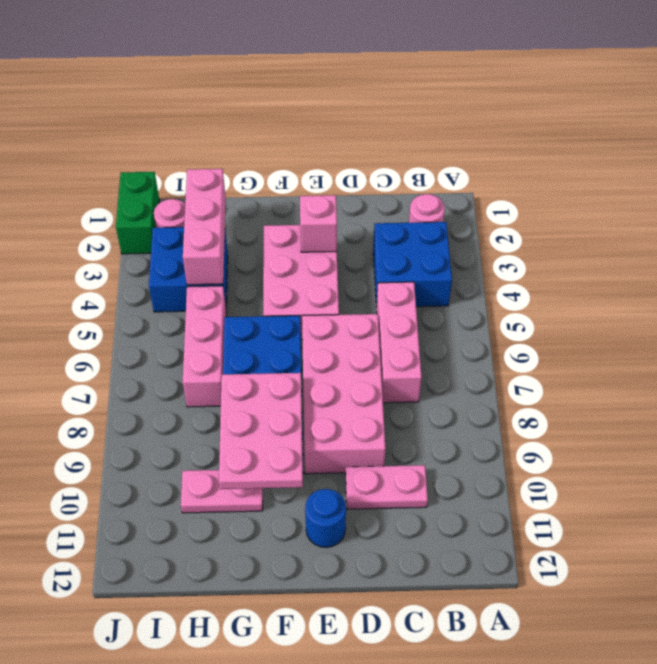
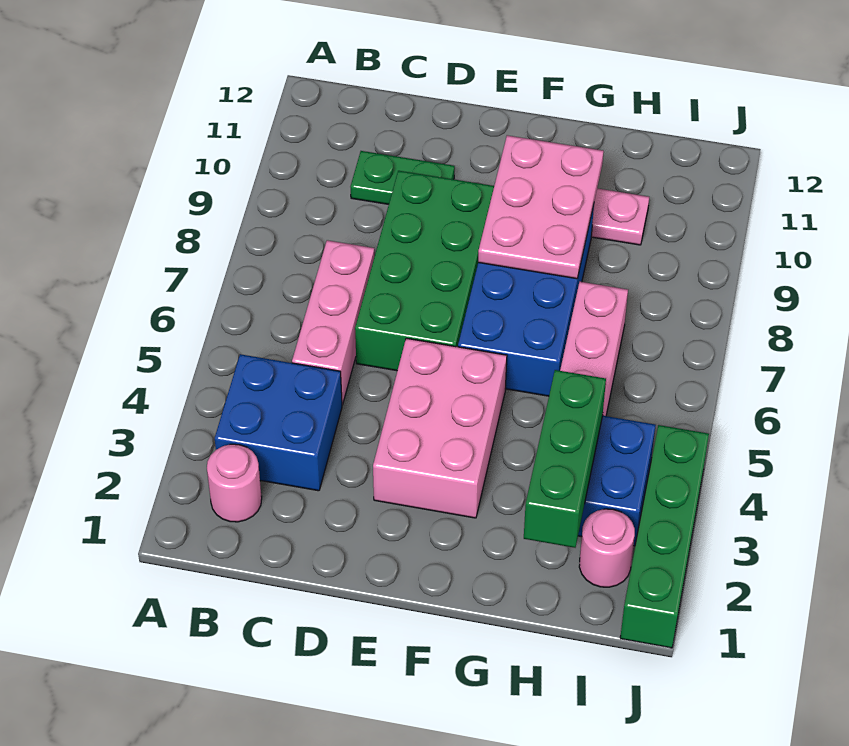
pink plate C10:D10 level 1 -> green plate C10:D10 level 1
pink brick D6:E9 level 1 -> green brick D6:E9 level 1
pink brick E3 level 2 -> none
blue round brick E11 level 1 -> none
pink brick H2:H4 level 2 -> green brick H2:H4 level 2
green brick J1:J2 level 1 -> green brick J1:J4 level 1

